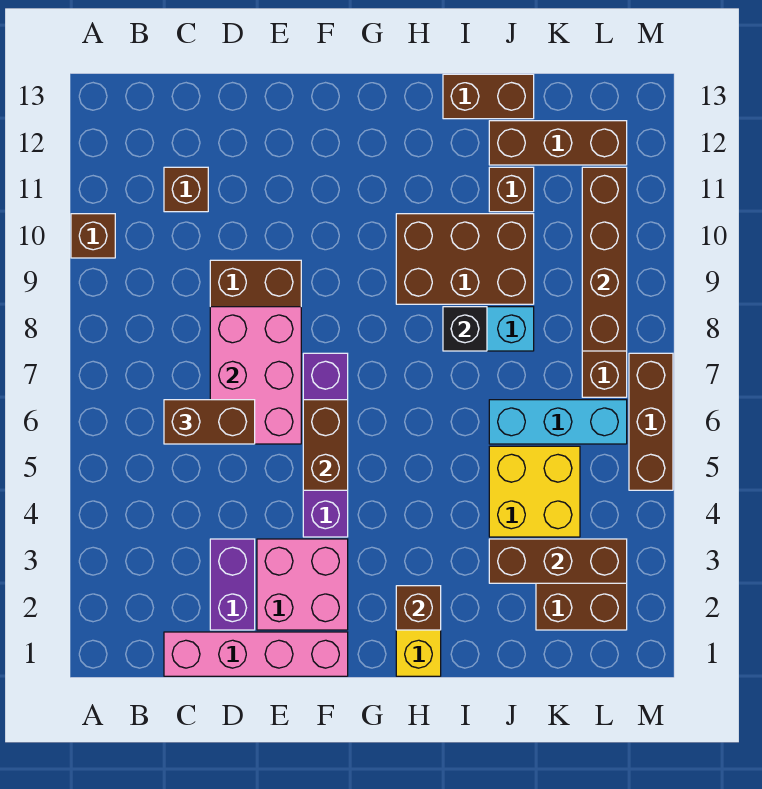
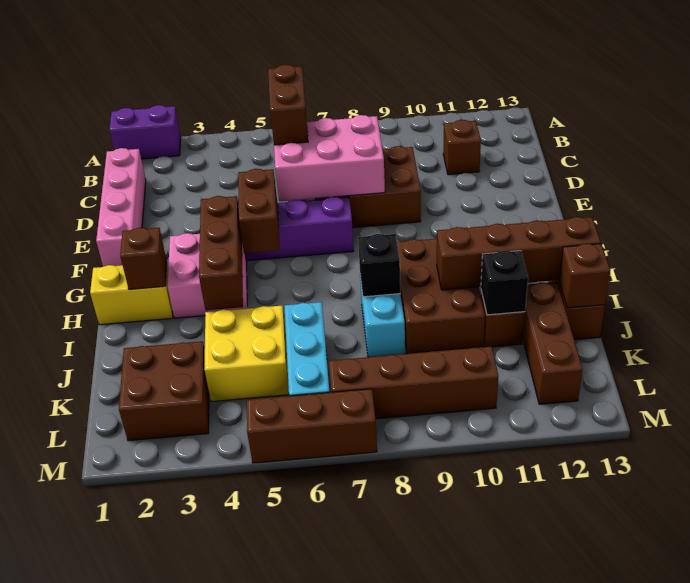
brown brick A10 level 1 -> brown brick J13 level 2
purple brick D2:D3 level 1 -> purple brick A1:A2 level 1
pink brick E2:F3 level 1 -> pink brick G3:H4 level 1
brown brick F5:F6 level 2 -> brown brick F5:G5 level 2
brown brick J3:L3 level 2 -> brown brick G4:I4 level 2
none -> black brick J11 level 2
brown brick L8:L11 level 2 -> brown brick I10:I13 level 2

